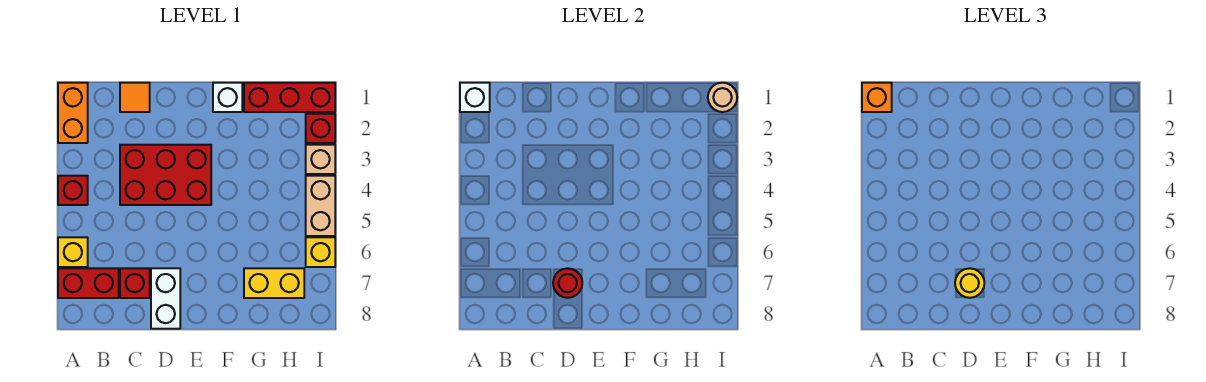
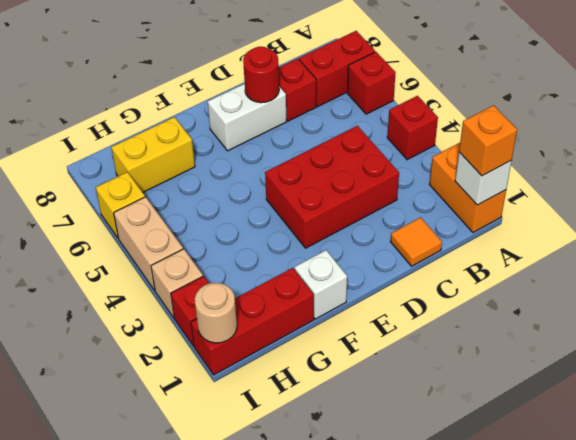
yellow brick A6 level 1 -> red brick A6 level 1
white brick D7:D8 level 1 -> white brick D7:E7 level 1
yellow round brick D7 level 3 -> none

